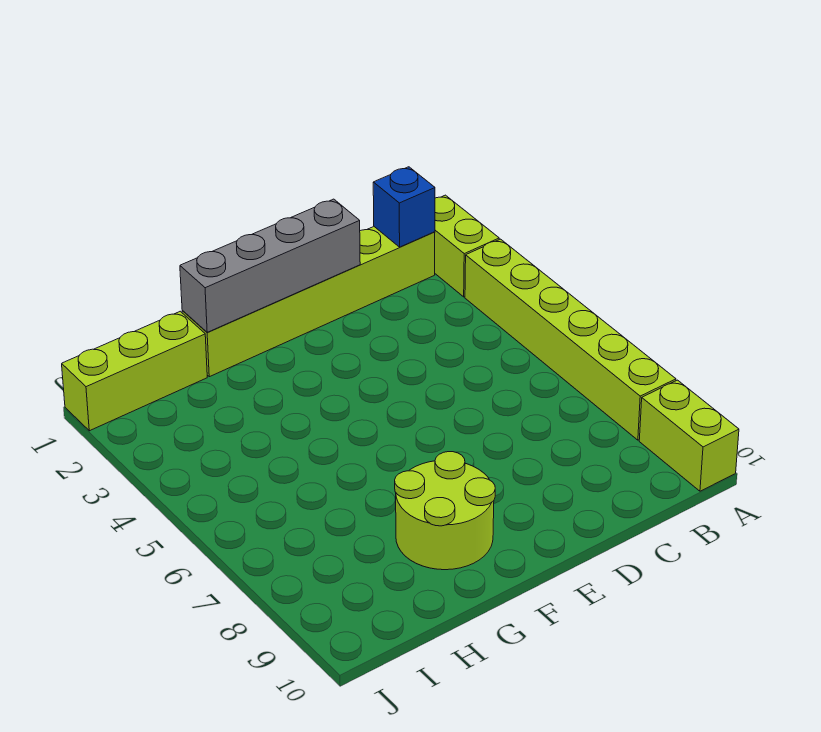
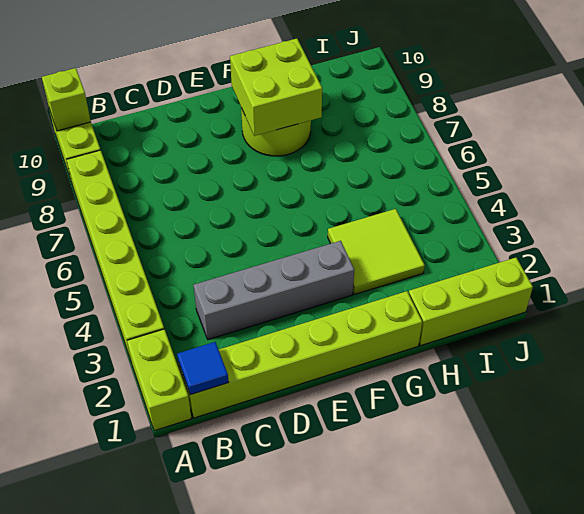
none -> lime brick A10 level 2
blue brick B1 level 2 -> blue tile B1 level 2
grey brick D1:G1 level 2 -> grey brick C3:F3 level 1
none -> lime brick F8:G9 level 2
none -> lime tile G3:H4 level 1

